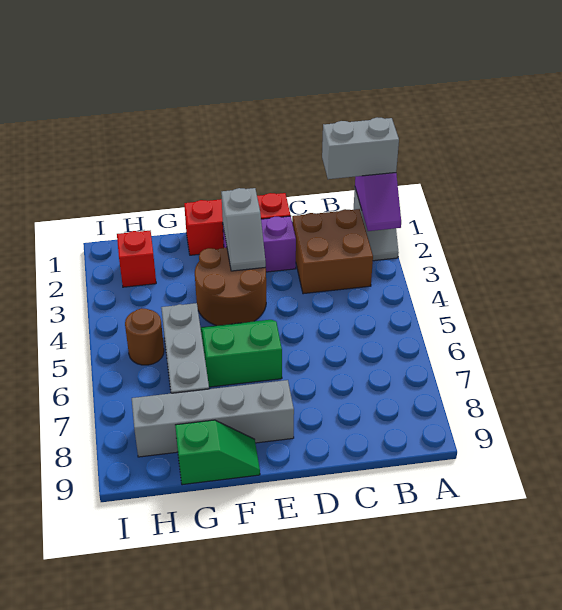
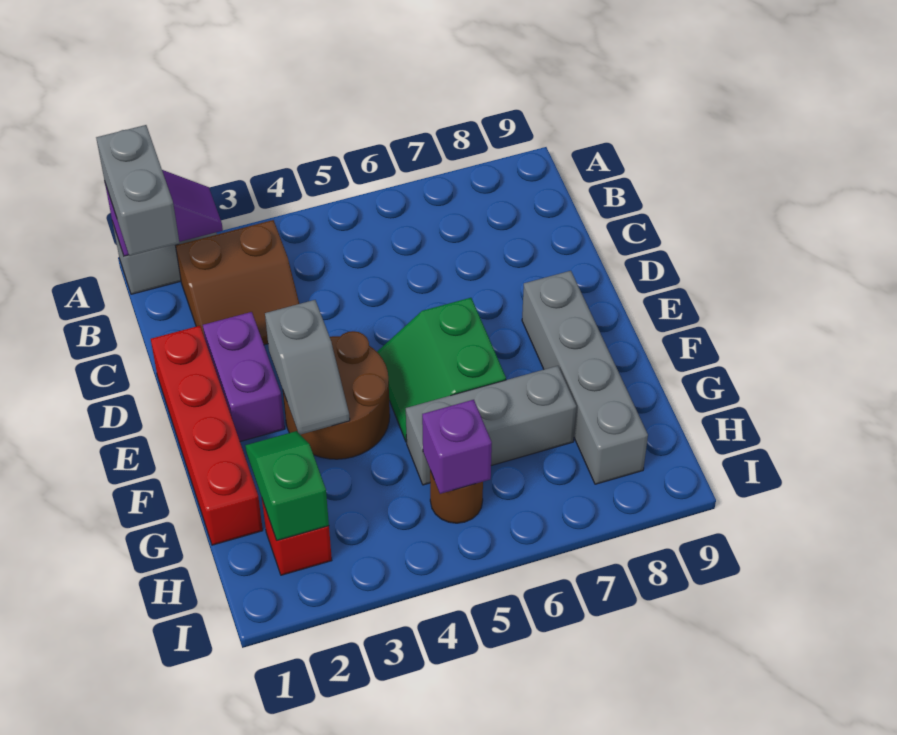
brown brick B2:C3 level 1 -> brown slope B2:C3 level 1 top B
red brick D1:F1 level 1 -> red brick D1:G1 level 1
grey slope E2:E3 level 2 top 2 -> grey slope E3:F3 level 2 top E
green slope F9:G9 level 1 top G -> green slope G2:H2 level 2 top H
none -> purple brick H5 level 2

